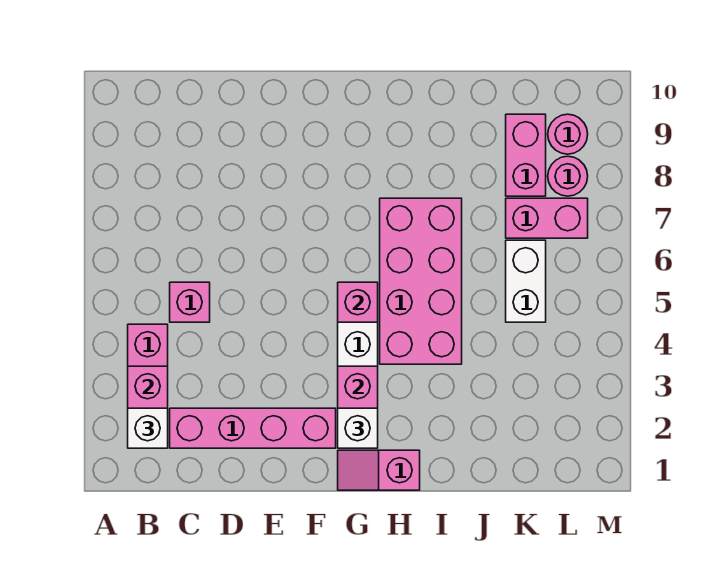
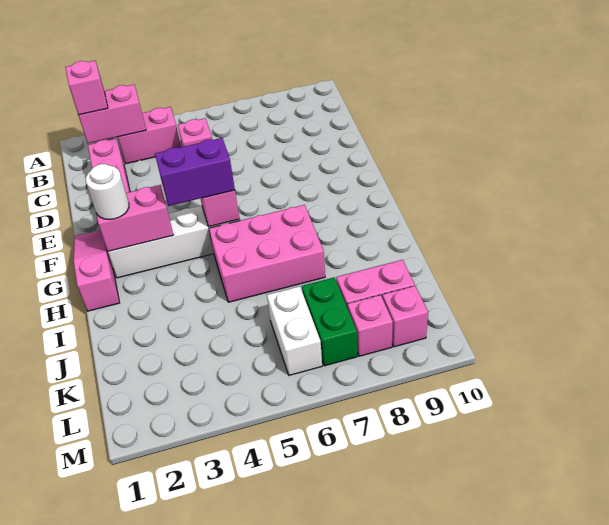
white brick B2 level 3 -> pink brick B2 level 3
pink slope G1:H1 level 1 top H -> pink slope F1:H1 level 1 top H
white brick G2 level 3 -> white round brick G2 level 3
none -> purple brick G4:G5 level 3
pink brick H4:I7 level 1 -> pink brick H5:I7 level 1
white brick K5:K6 level 1 -> white brick K6:L6 level 1
pink brick K7:L7 level 1 -> green brick K7:L7 level 1
pink round brick L8 level 1 -> pink brick L8 level 1
pink round brick L9 level 1 -> pink brick L9 level 1

